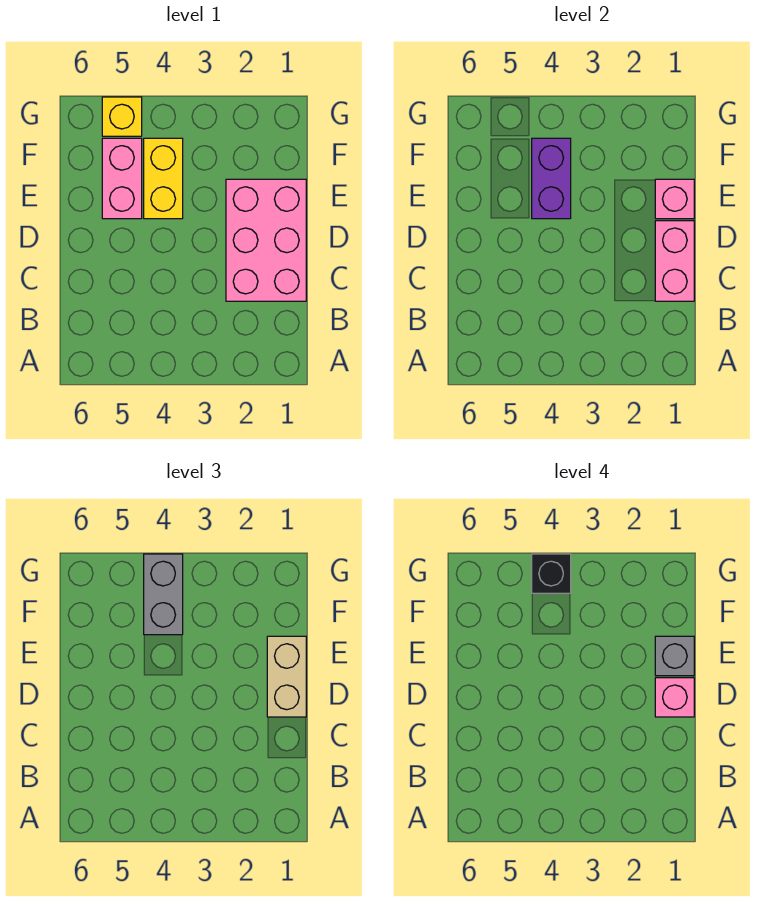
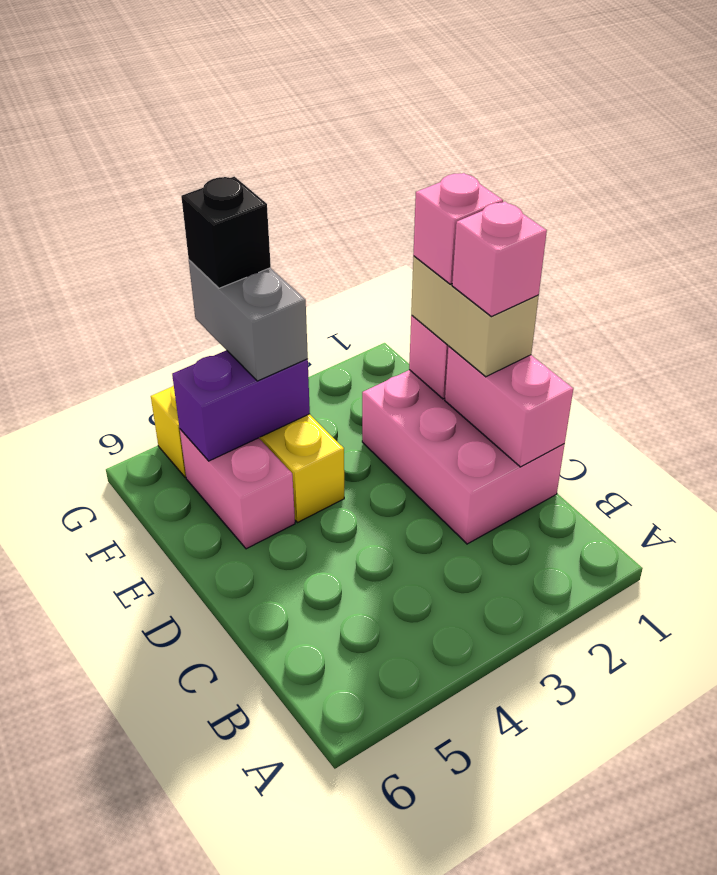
grey brick E1 level 4 -> pink brick E1 level 4
purple brick E4:F4 level 2 -> purple brick F4:F5 level 2

